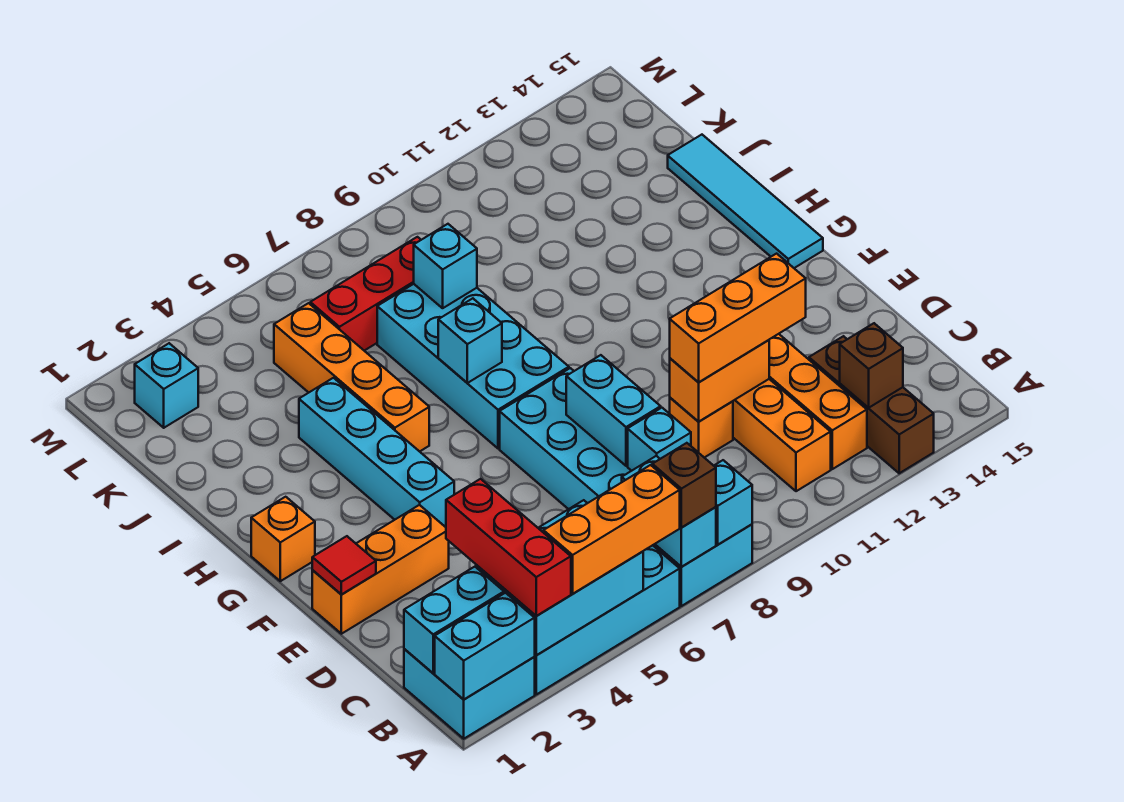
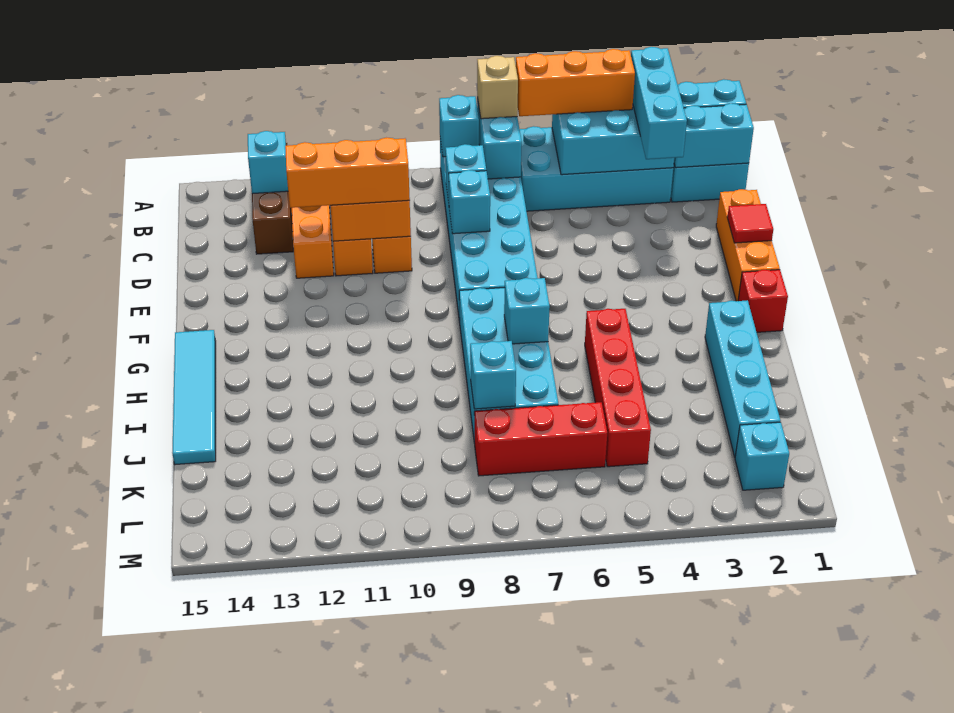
red brick A3:C3 level 3 -> cyan brick A3:C3 level 3
brown brick A7 level 3 -> tan brick A7 level 3
brown brick B13 level 2 -> cyan brick B13 level 2
cyan brick D8:E8 level 2 -> cyan brick D8 level 2
orange brick E1:E3 level 1 -> orange brick D1:F1 level 1
cyan brick F4:I4 level 1 -> cyan brick H2:K2 level 1
orange brick G1 level 1 -> red brick G1 level 1
orange brick H5:K5 level 1 -> red brick H5:K5 level 1

